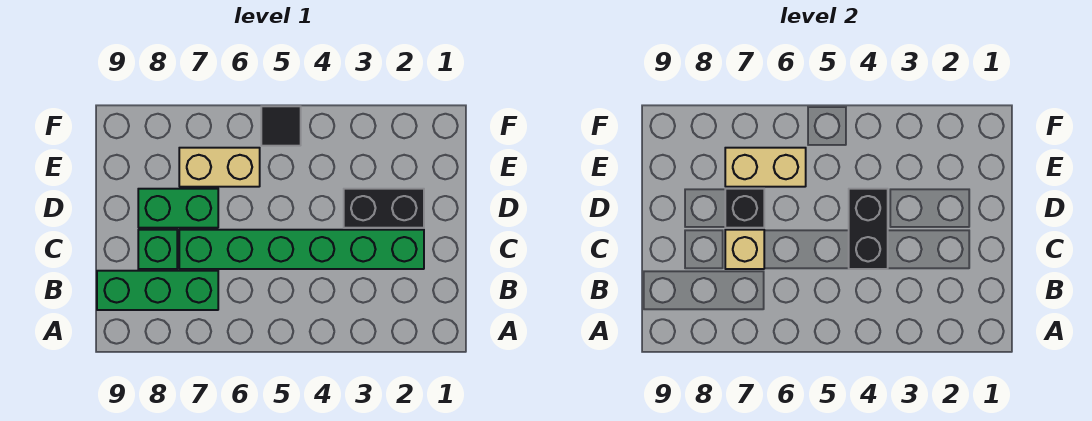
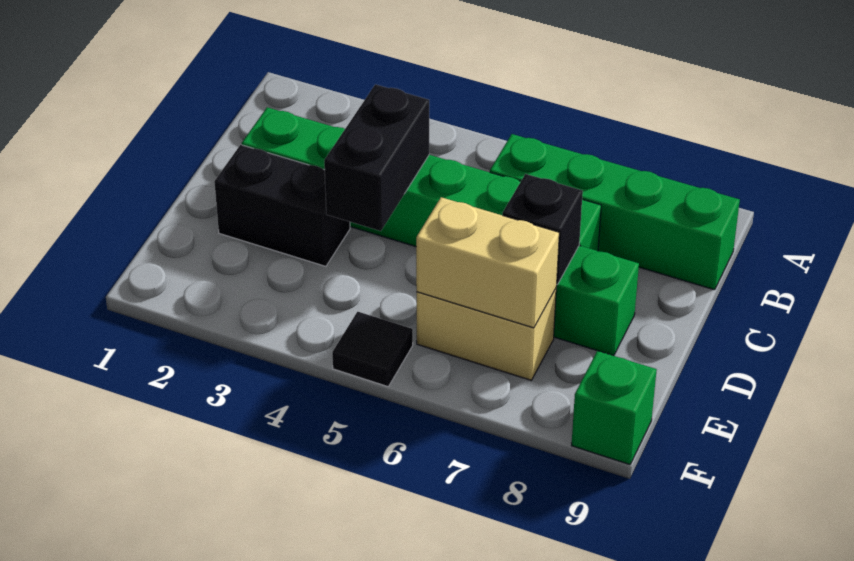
green brick B7:B9 level 1 -> green brick B6:B9 level 1
tan brick C7 level 2 -> none
green brick C8 level 1 -> green brick F9 level 1

